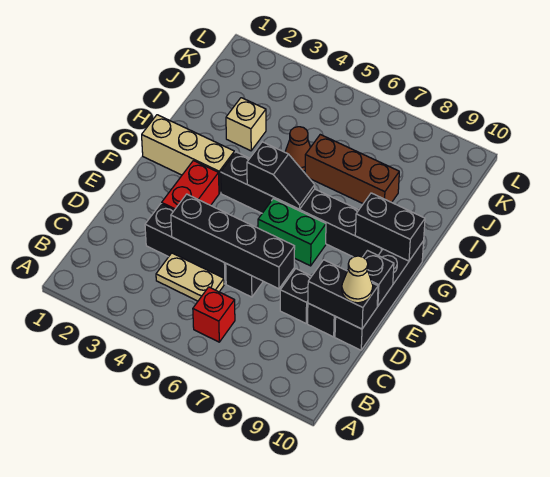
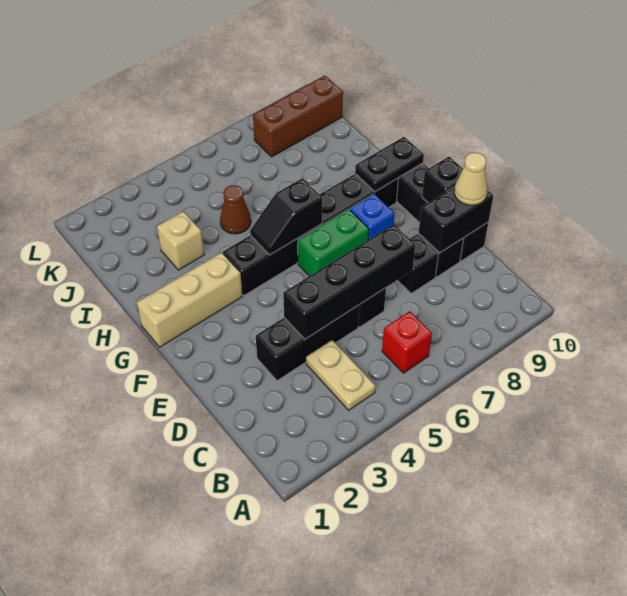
tan plate C4:C5 level 1 -> tan plate B4:C4 level 1
red brick E3:F3 level 1 -> none
none -> blue brick F8 level 1
black slope G5:G6 level 2 top 5 -> black slope G5:G6 level 2 top 6
black brick G9:G10 level 2 -> black plate G9:G10 level 2
brown brick I6:I8 level 1 -> brown brick K8:K10 level 1

